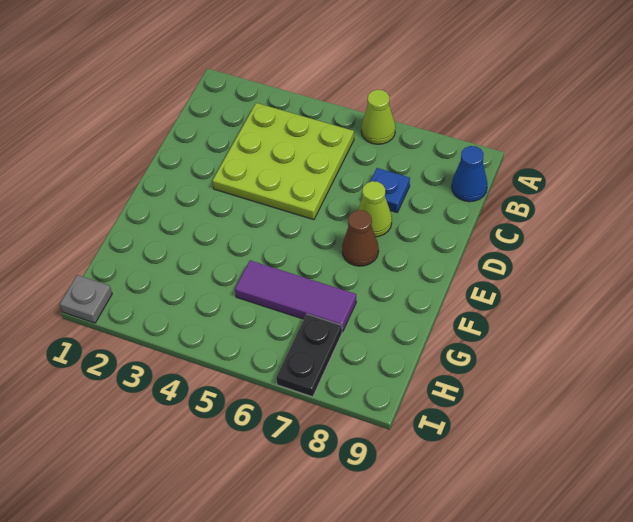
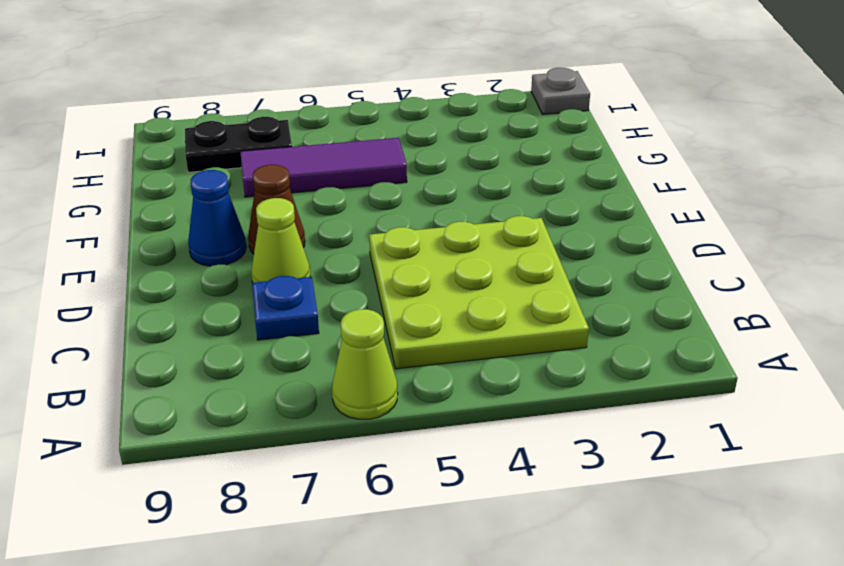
blue cone B9 level 1 -> blue cone E8 level 1
black plate H7:I7 level 1 -> black plate H7:H8 level 1

